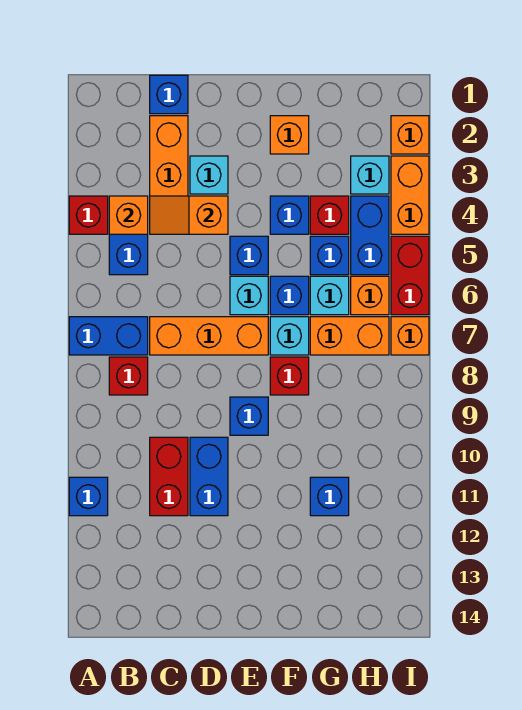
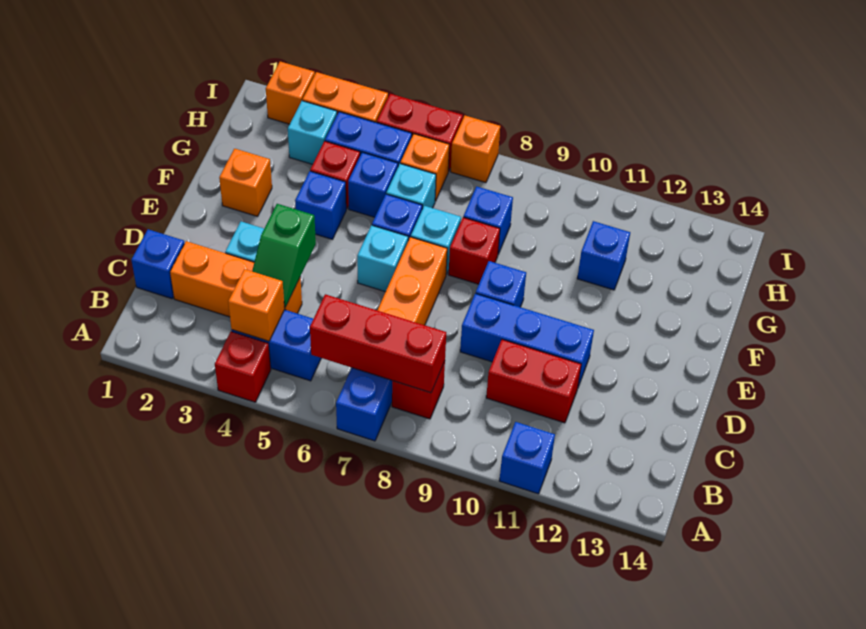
none -> red brick B6:B8 level 2
orange slope C4:D4 level 2 top D -> green slope C4:D4 level 2 top D
blue brick D10:D11 level 1 -> blue brick D9:D11 level 1
blue brick E5 level 1 -> blue brick G8 level 1
orange brick G7:H7 level 1 -> none

